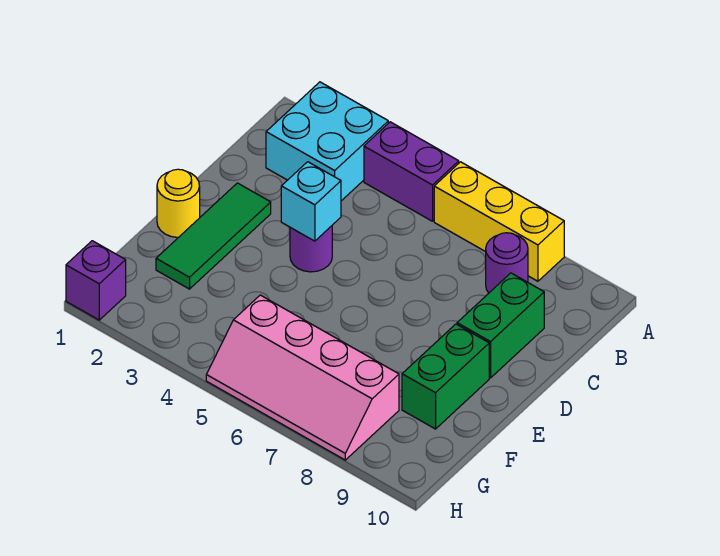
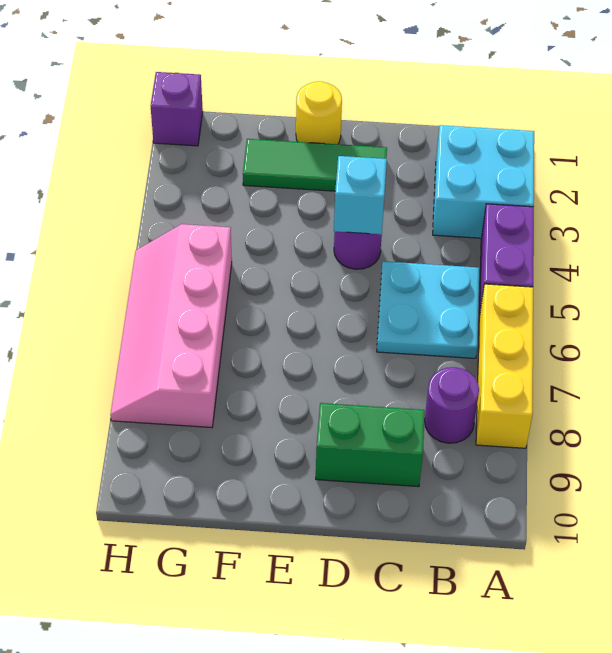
none -> cyan plate B5:C6 level 1
green brick E9:F9 level 1 -> none

